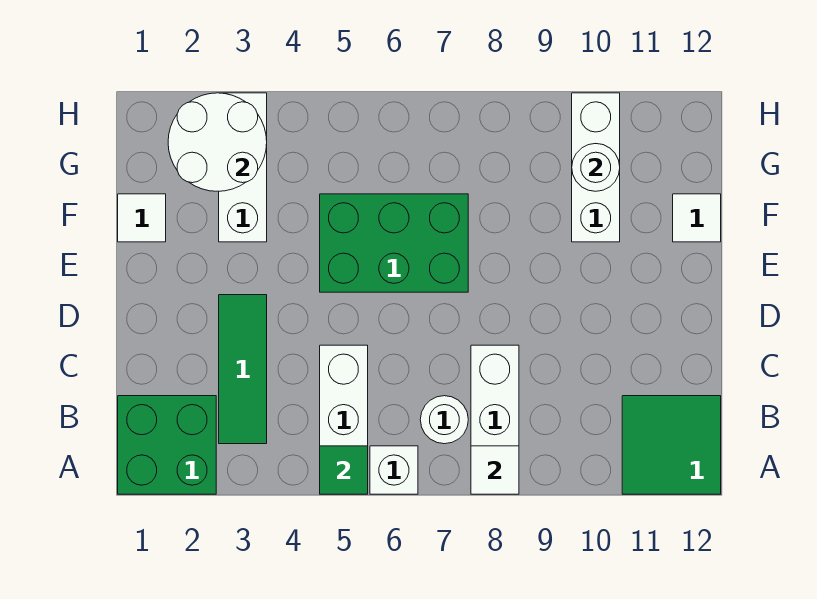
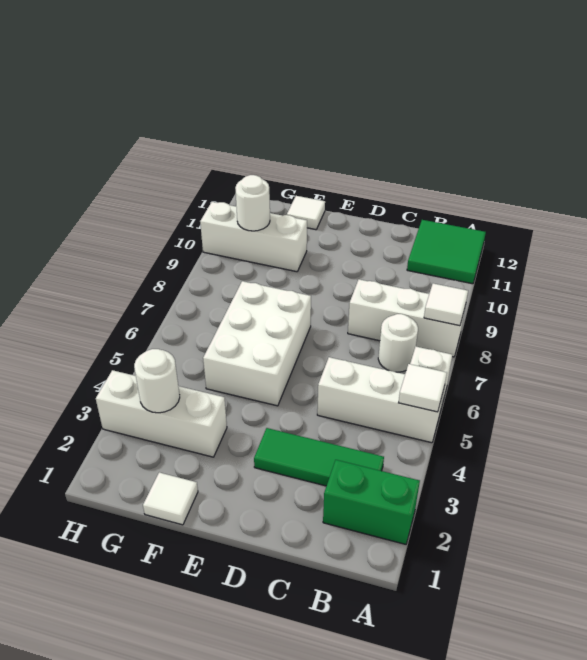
green brick A1:B2 level 1 -> green brick A2:B2 level 1
green tile A5 level 2 -> white tile A5 level 2
green brick E5:F7 level 1 -> white brick E5:F7 level 1
white round brick G2:H3 level 2 -> white round brick G3 level 2

